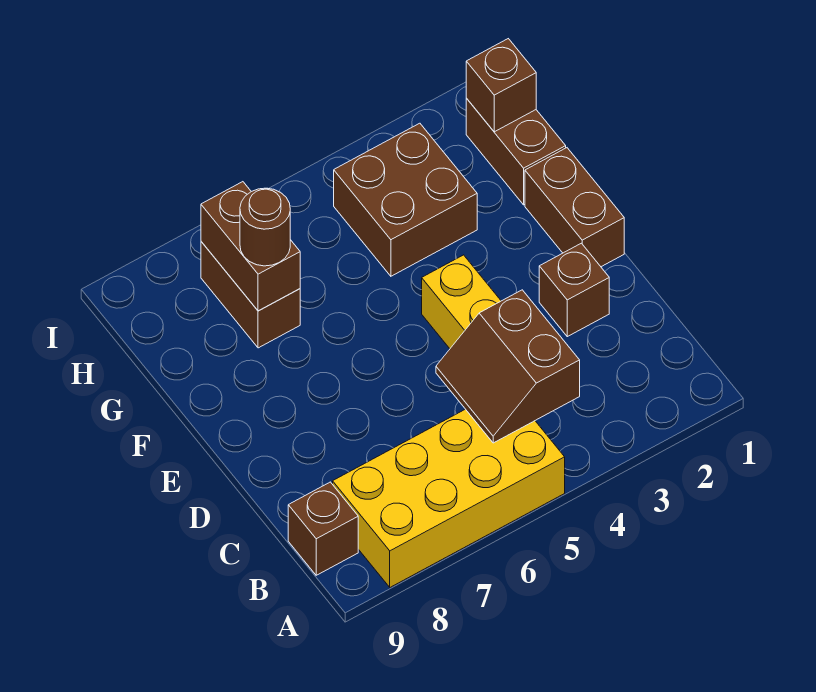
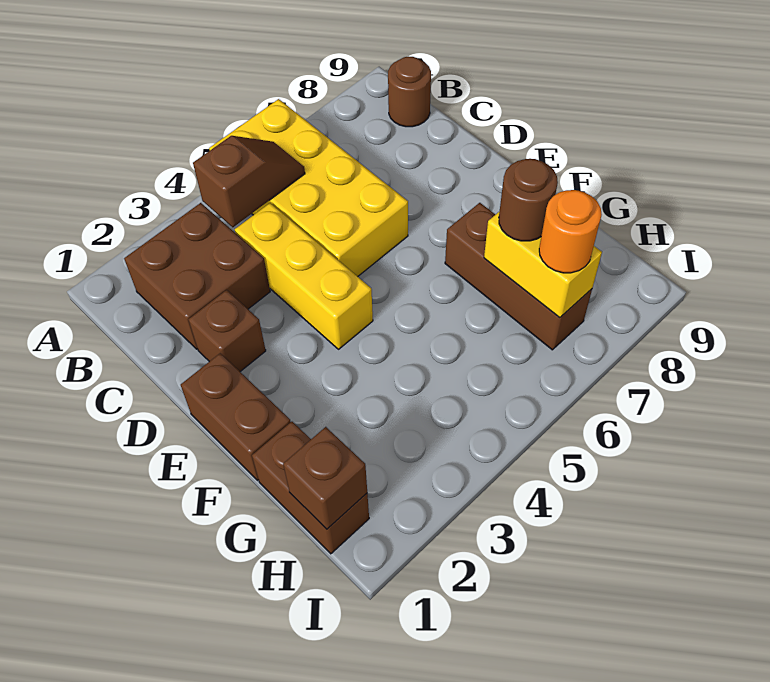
yellow brick A5:B8 level 1 -> yellow brick A5:D6 level 1
brown slope B4:C5 level 2 top 4 -> brown slope B4:B5 level 2 top 4
brown brick B9 level 1 -> brown round brick B9 level 1
brown brick G3:H4 level 1 -> brown brick B2:C3 level 1
brown brick G7:H7 level 1 -> brown brick F7:H7 level 1
brown brick G7:H7 level 2 -> yellow brick G7:H7 level 2
none -> orange round brick H7 level 3

